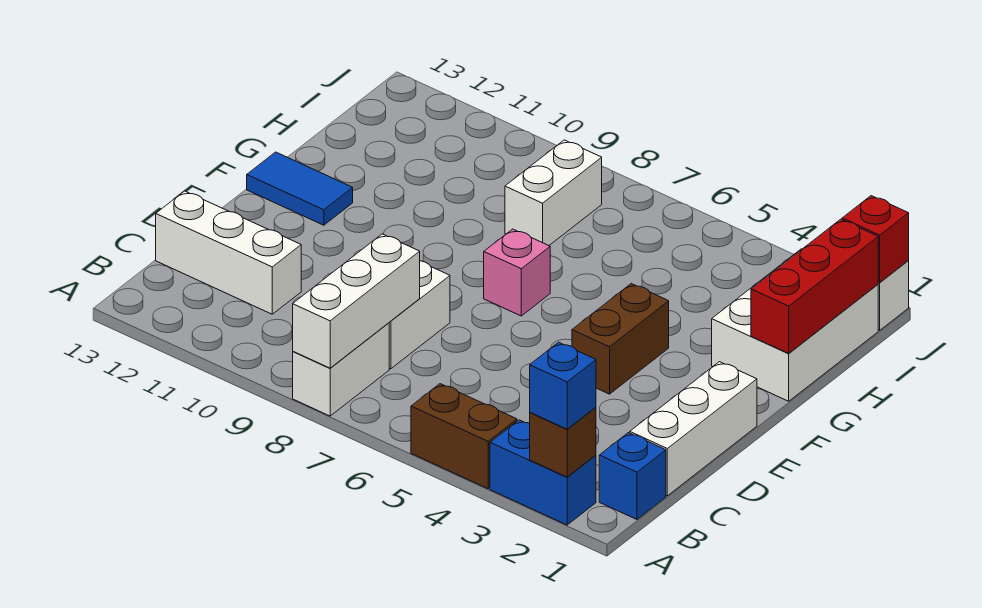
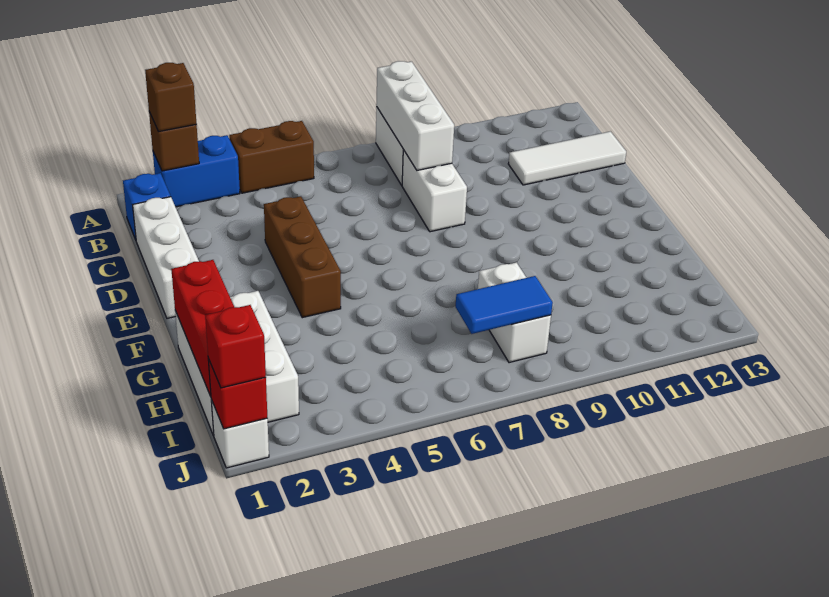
blue brick A2 level 3 -> brown brick A2 level 3
white brick C11:C13 level 1 -> white tile C11:C13 level 1
brown brick E4:F4 level 1 -> brown brick D4:F4 level 1
pink brick F7 level 1 -> none
blue tile F12:F13 level 1 -> blue tile I7:I8 level 2
none -> red brick J1 level 3

